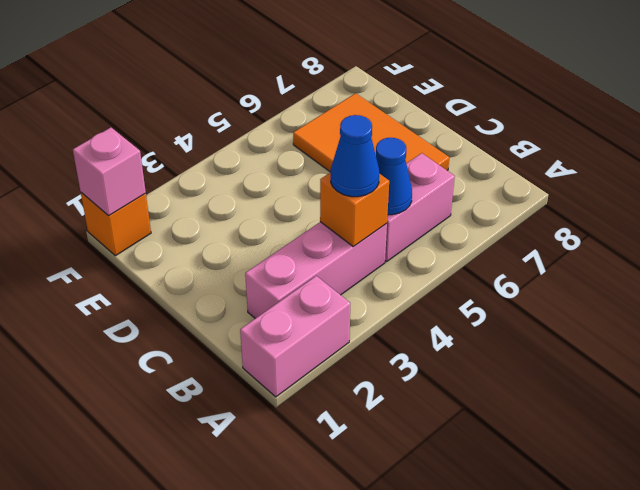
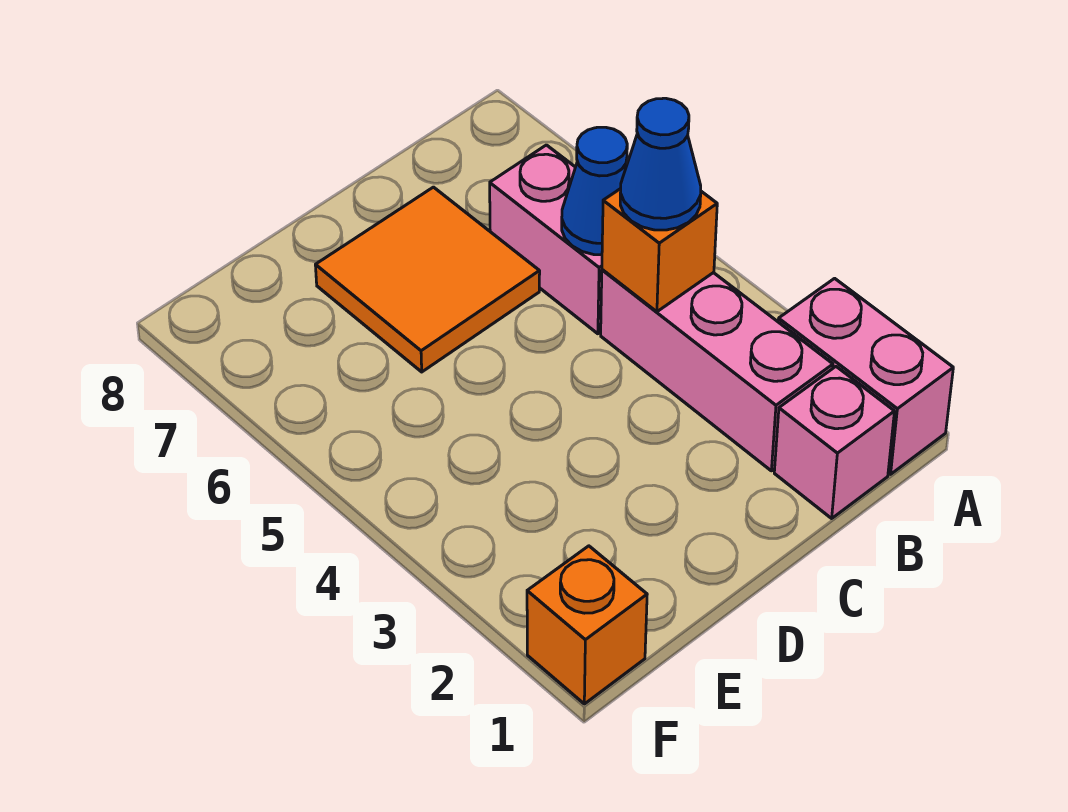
orange tile C6:E7 level 1 -> orange tile C6:D7 level 1
pink brick F1 level 2 -> pink brick B1 level 1

